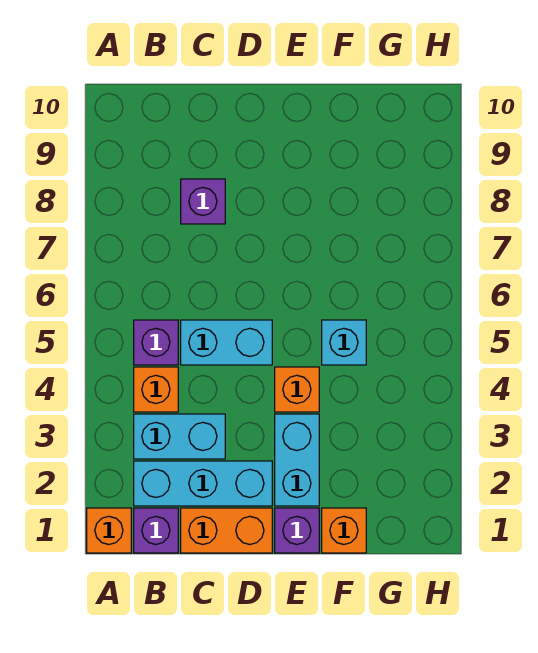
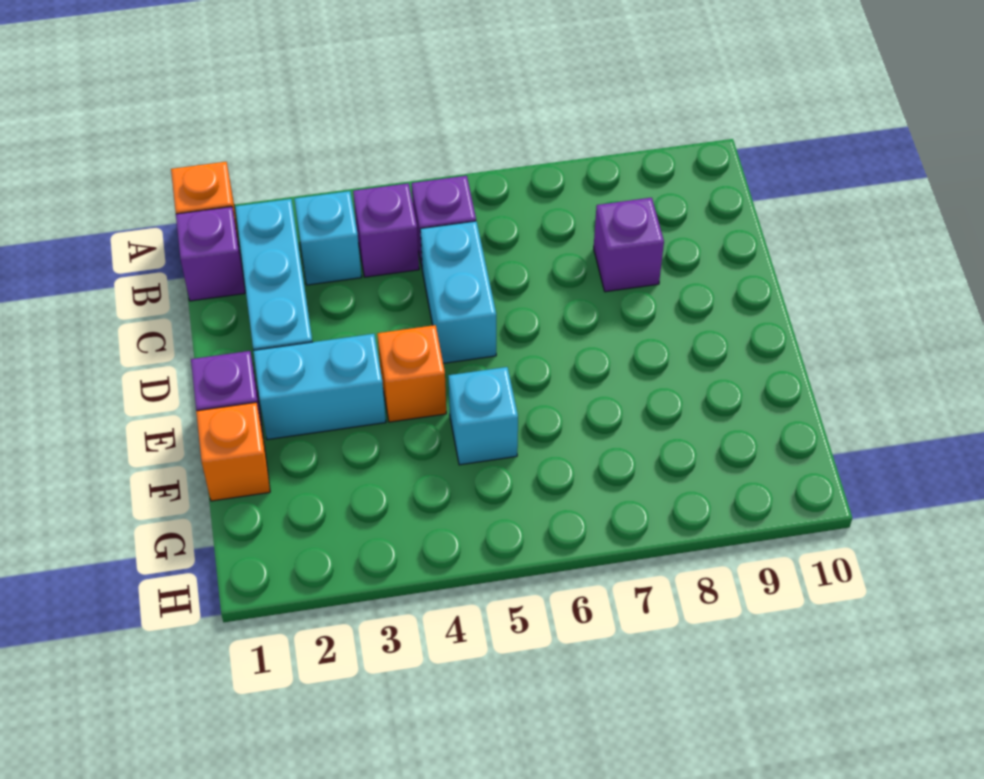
cyan brick B3:C3 level 1 -> cyan brick B3 level 1
orange brick B4 level 1 -> purple brick B4 level 1
orange brick C1:D1 level 1 -> none

